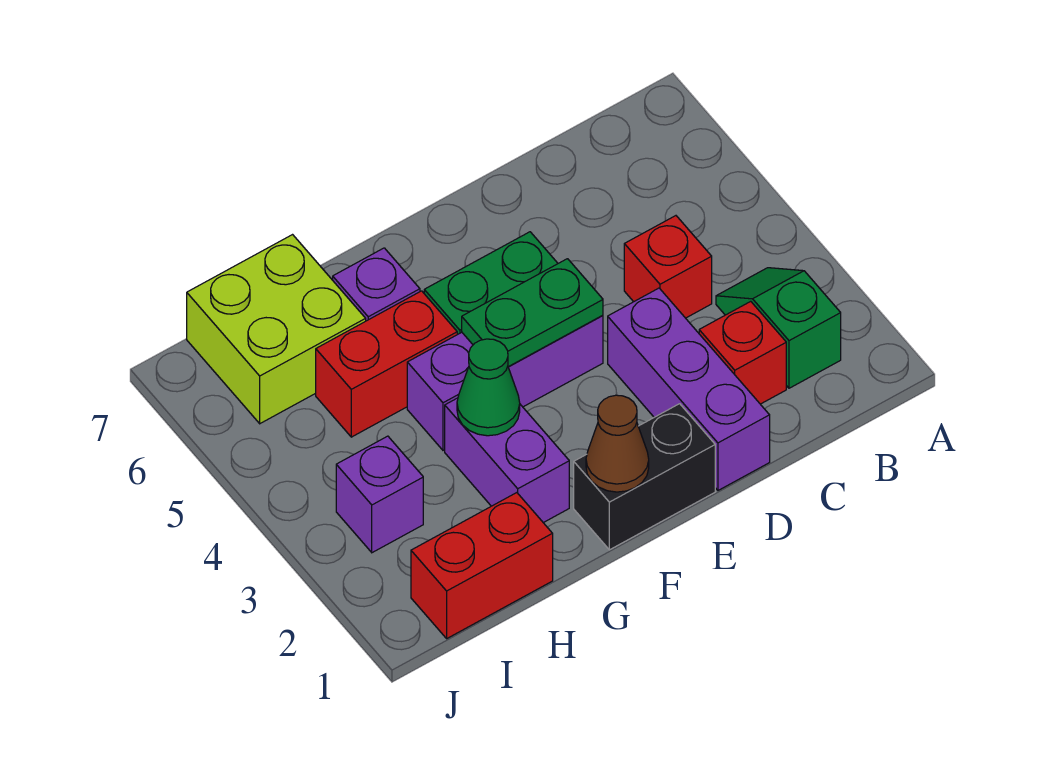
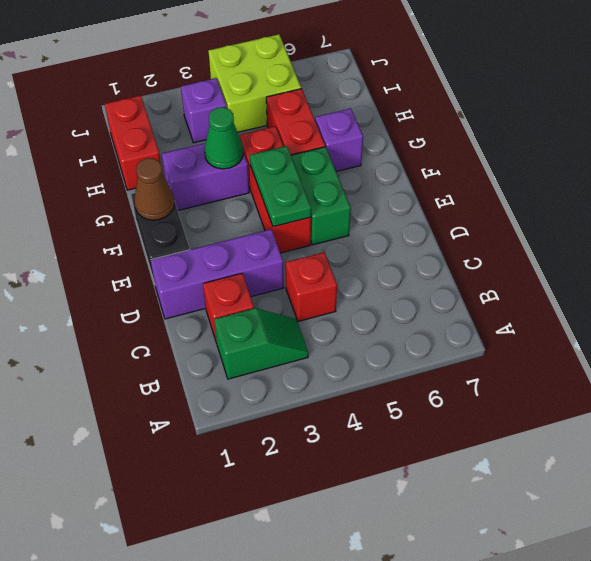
purple brick E4:G4 level 1 -> red brick E4:G4 level 1
lime brick H6:I7 level 1 -> lime brick I4:J5 level 1

